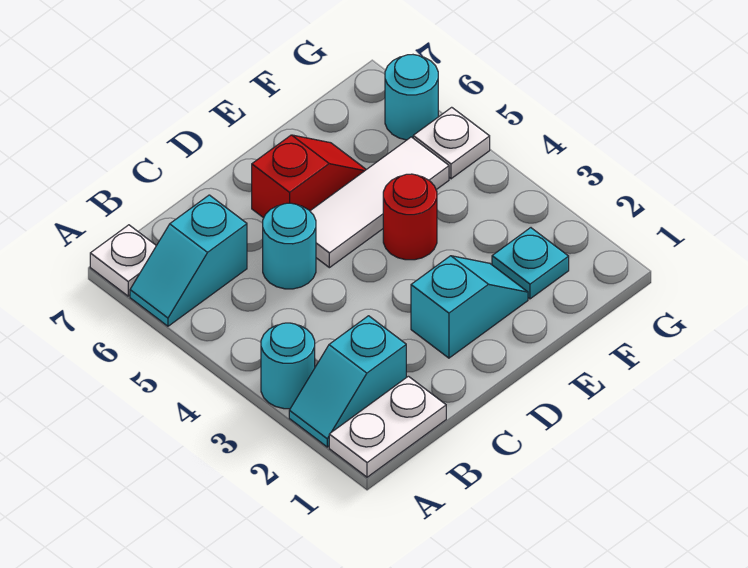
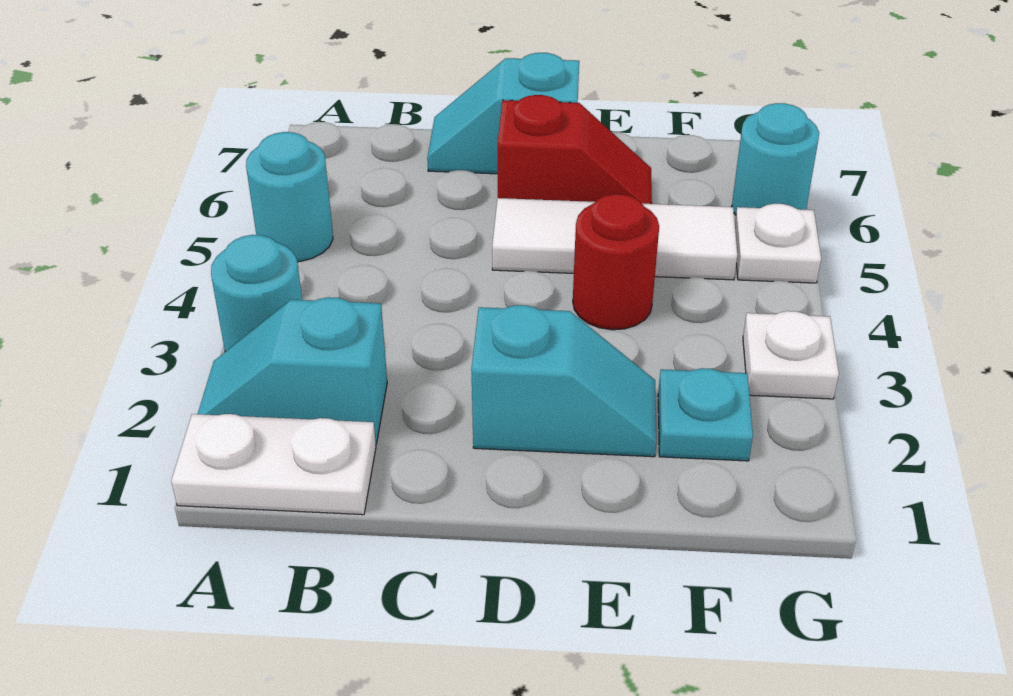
cyan slope A6:B6 level 1 top B -> cyan slope C7:D7 level 1 top D
white plate A7 level 1 -> white plate G3 level 1
cyan round brick C5 level 1 -> cyan round brick A5 level 1

